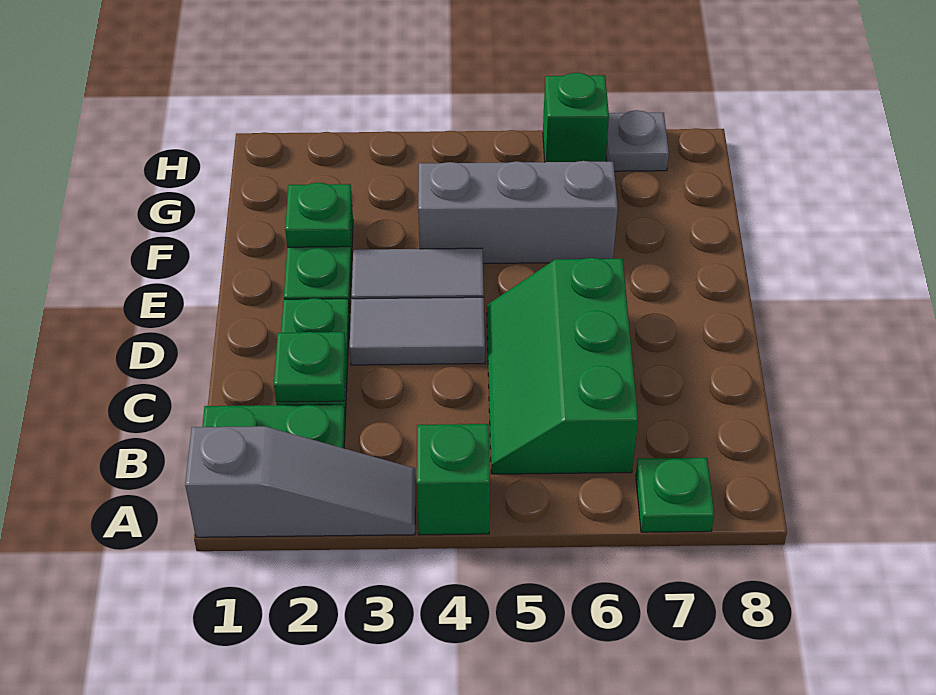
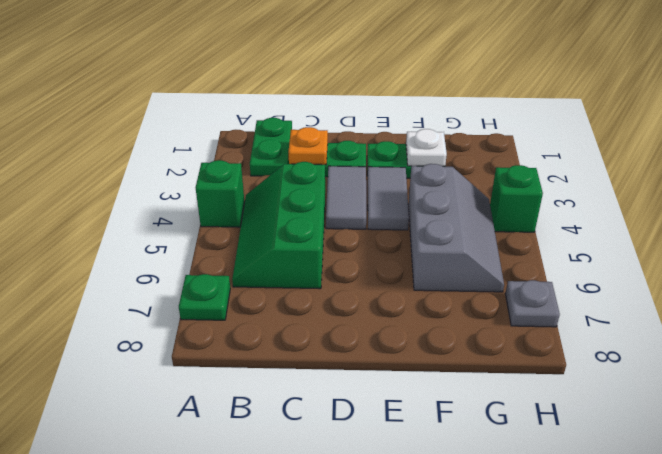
grey slope A1:A3 level 1 top 1 -> none
green slope B5:D6 level 1 top 6 -> green slope B4:C6 level 1 top C
green plate C2 level 2 -> orange plate C2 level 2
green plate F2 level 2 -> white plate F2 level 2
green brick H6 level 1 -> green brick H4 level 1

